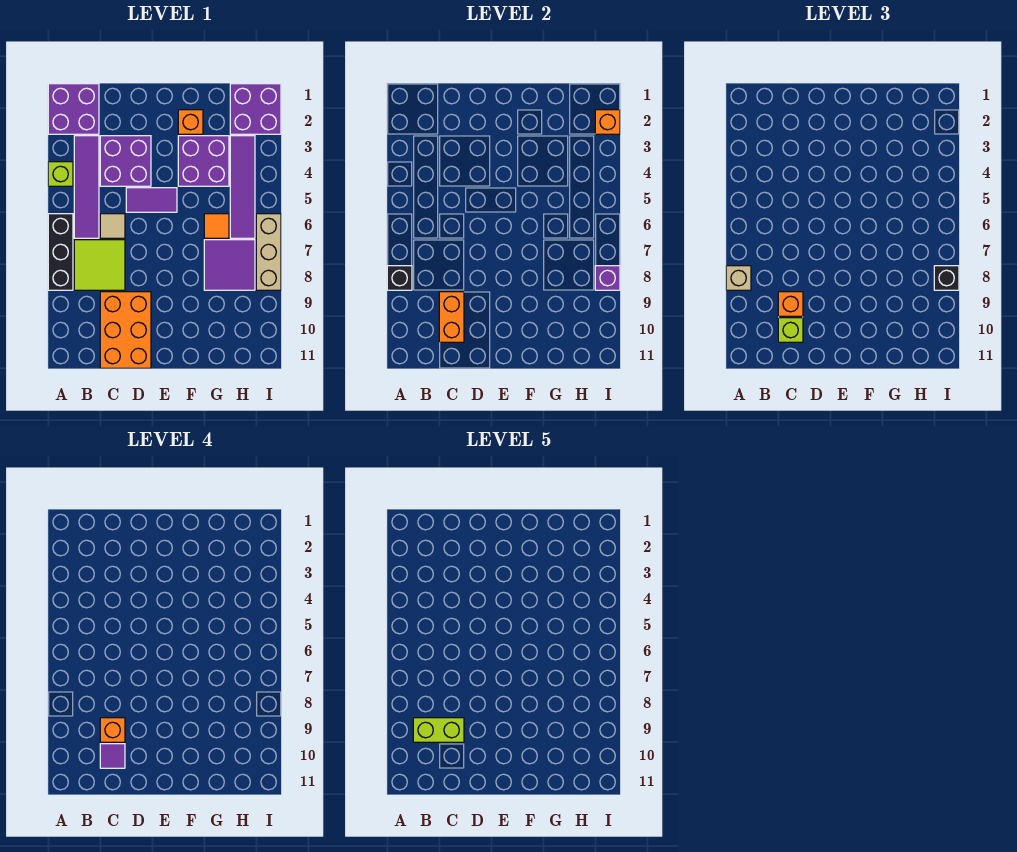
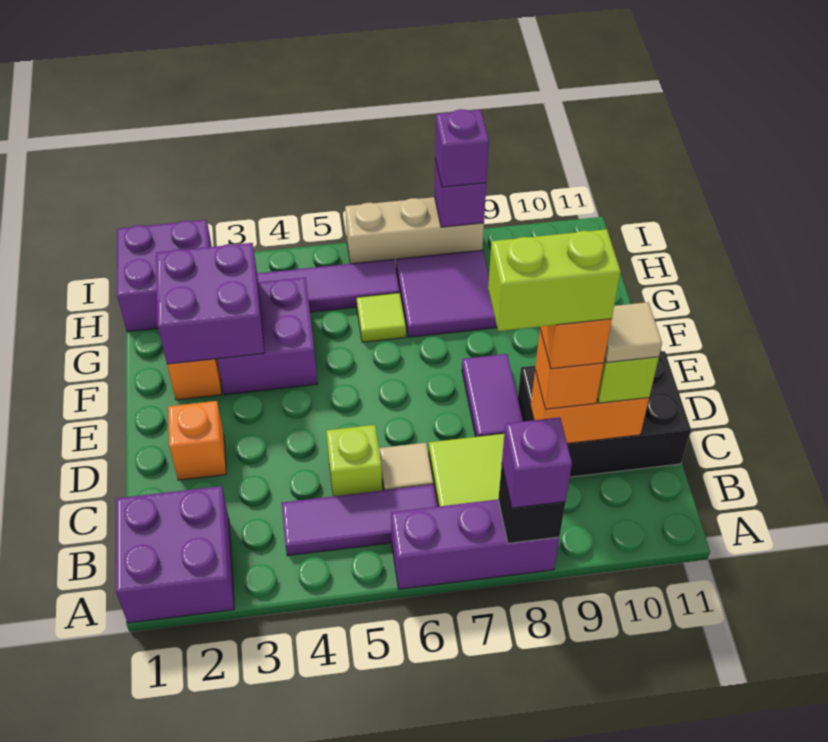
lime brick A4 level 1 -> lime brick C5 level 1
black brick A6:A8 level 1 -> purple brick A6:A8 level 1
tan brick A8 level 3 -> purple brick A8 level 3
purple tile B3:B6 level 1 -> purple tile B4:B6 level 1
lime brick B9:C9 level 5 -> lime brick C8:C9 level 5
purple brick C3:D4 level 1 -> purple brick F2:G3 level 2
orange brick C9:D11 level 1 -> black brick C9:D11 level 1
purple tile C10 level 4 -> tan tile C10 level 4
purple tile D5:E5 level 1 -> purple tile D8:E8 level 1
orange tile G6 level 1 -> lime tile G6 level 1
orange brick I2 level 2 -> orange brick D2 level 1
black brick I8 level 3 -> purple brick I8 level 3

